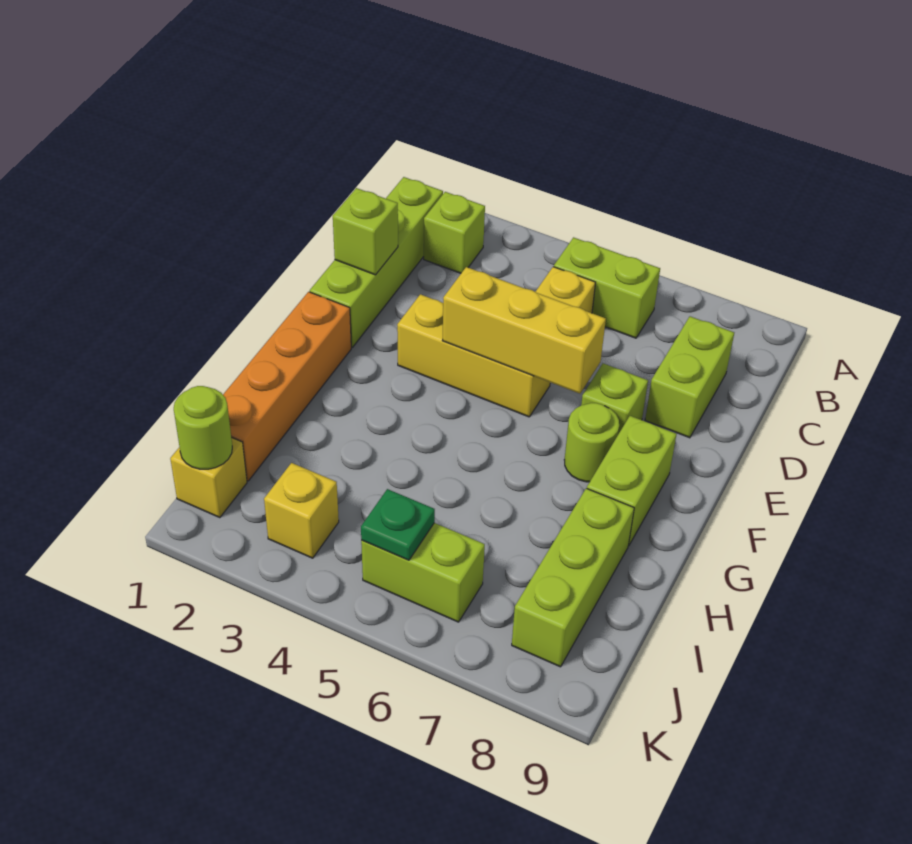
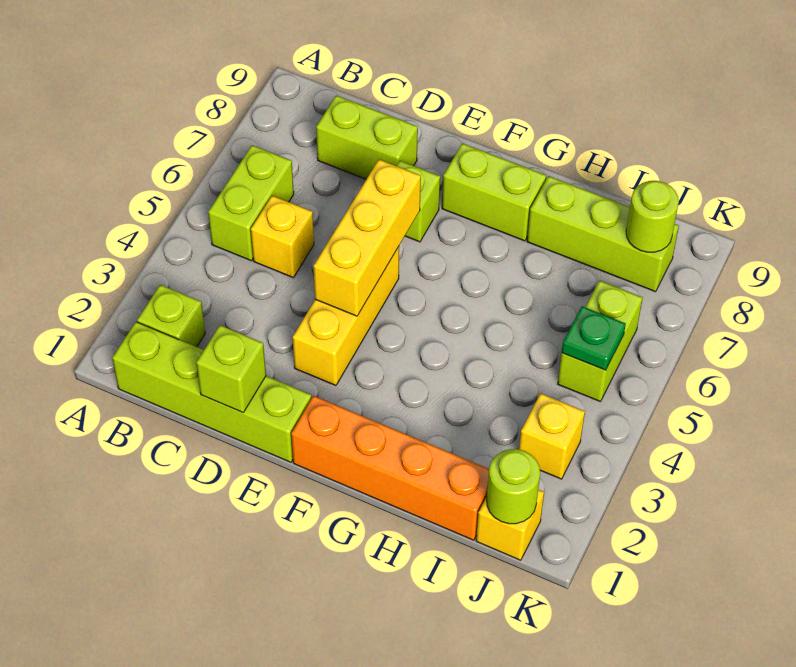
lime round brick F7 level 1 -> lime round brick J8 level 2

